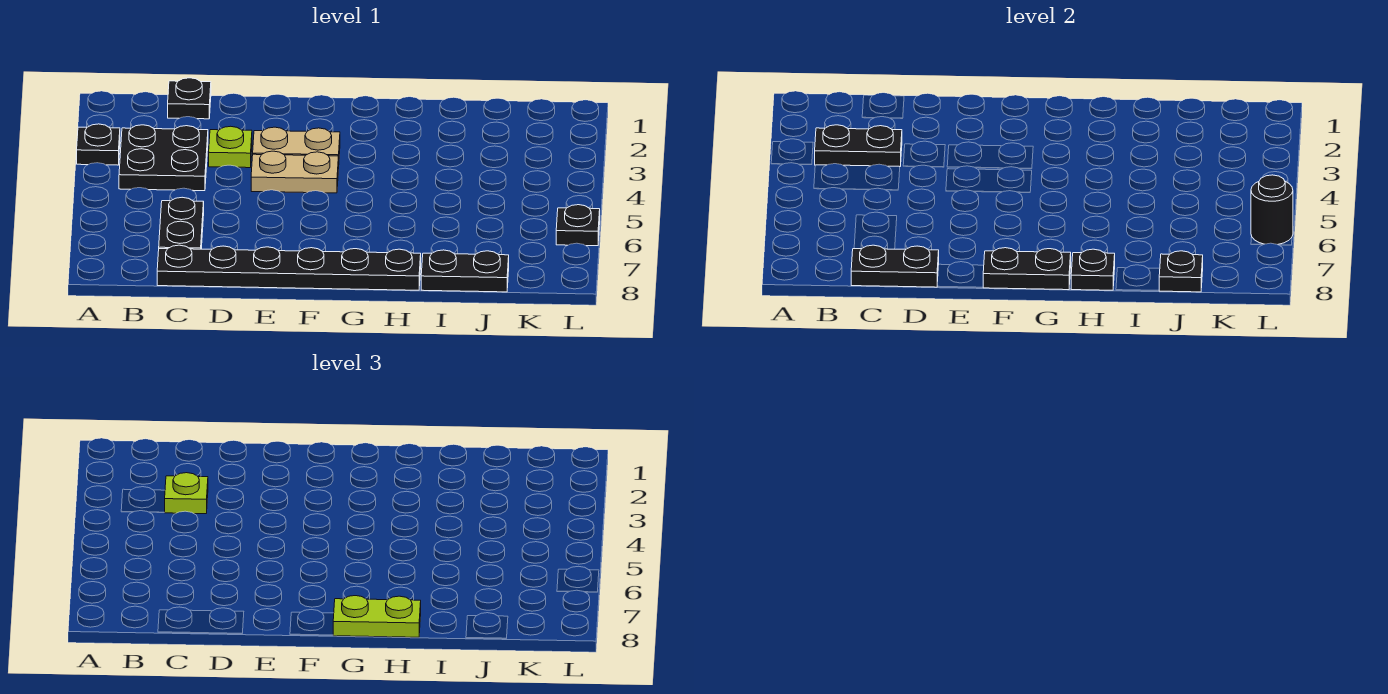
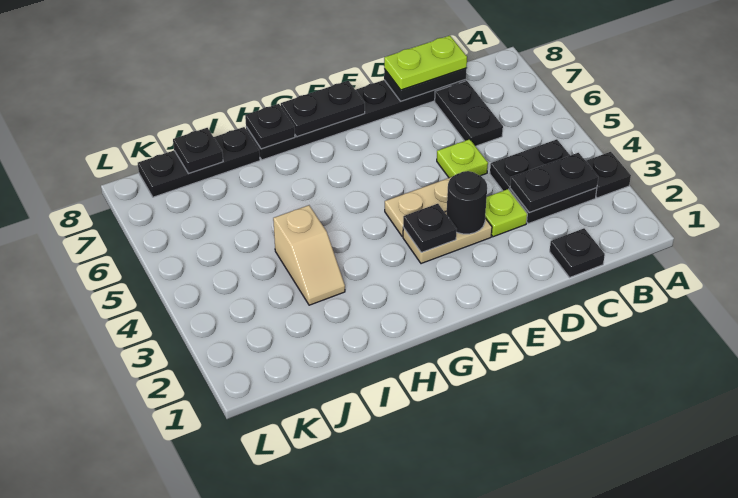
lime plate C3 level 3 -> lime plate D5 level 1
lime plate G8:H8 level 3 -> lime plate C8:D8 level 3
none -> tan slope I3:I4 level 1 top 4
black plate I8:J8 level 1 -> black plate I8:K8 level 1
black plate L6 level 1 -> black plate F3 level 2
black round brick L6 level 2 -> black round brick E3 level 2

